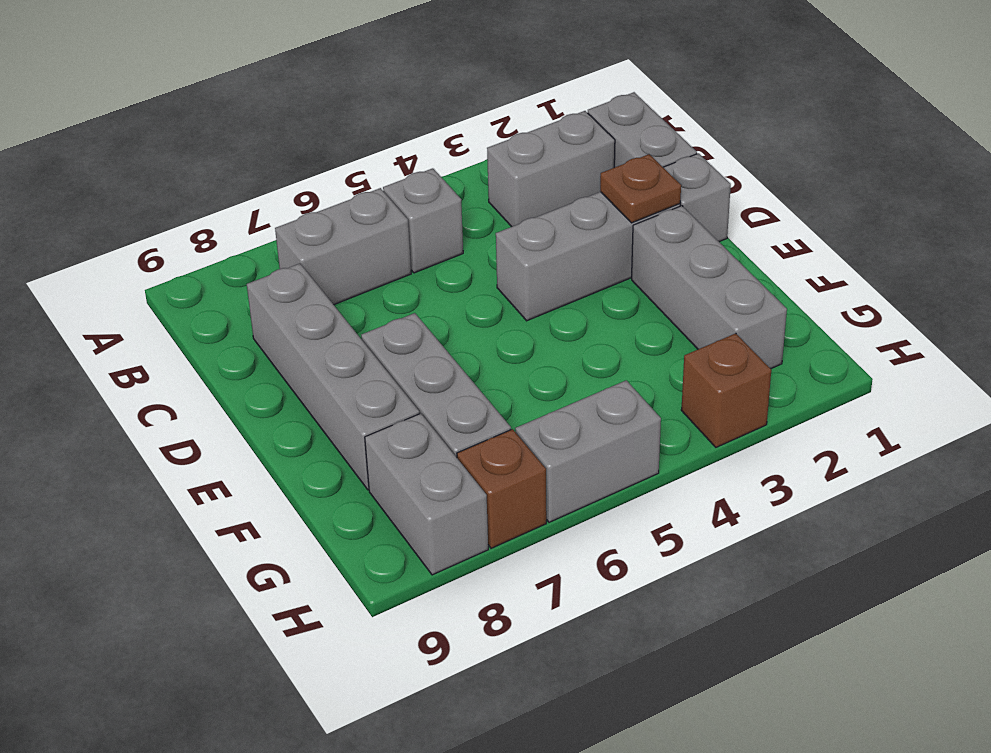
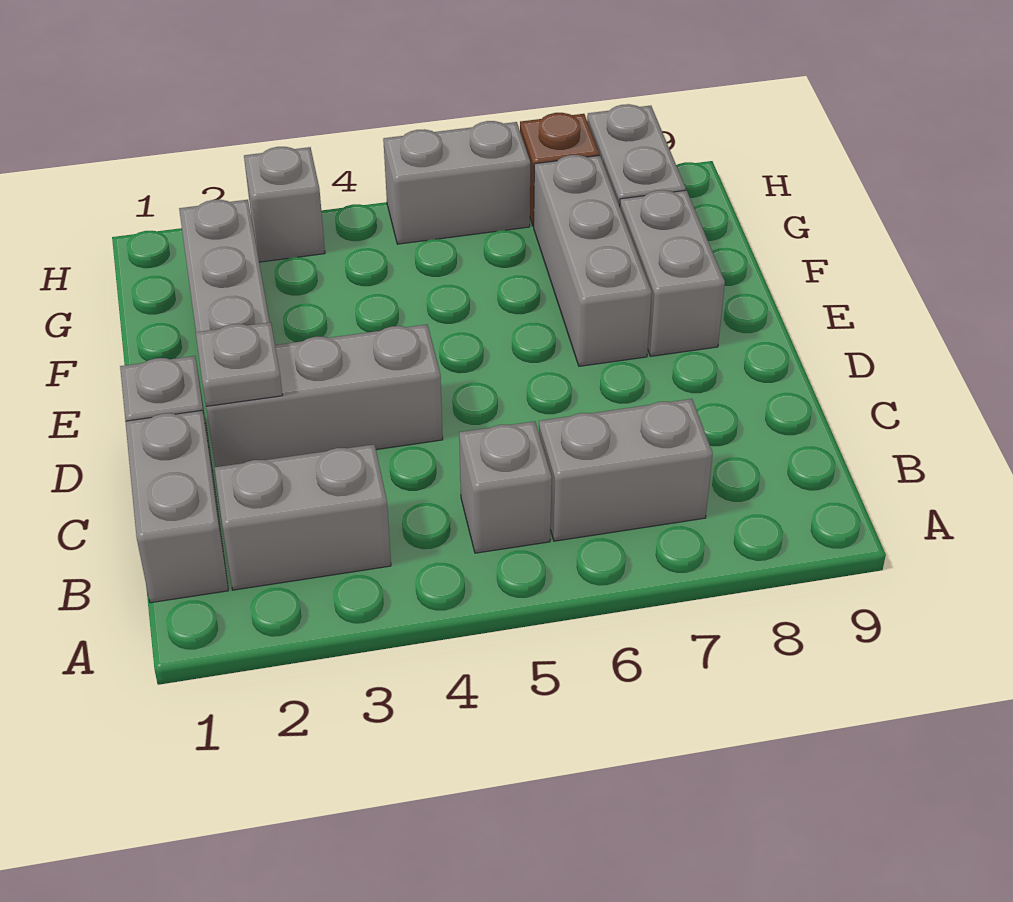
grey brick C8:F8 level 1 -> grey brick E8:F8 level 1
brown plate D2 level 2 -> grey plate D2 level 2
brown brick H3 level 1 -> grey brick H3 level 1

